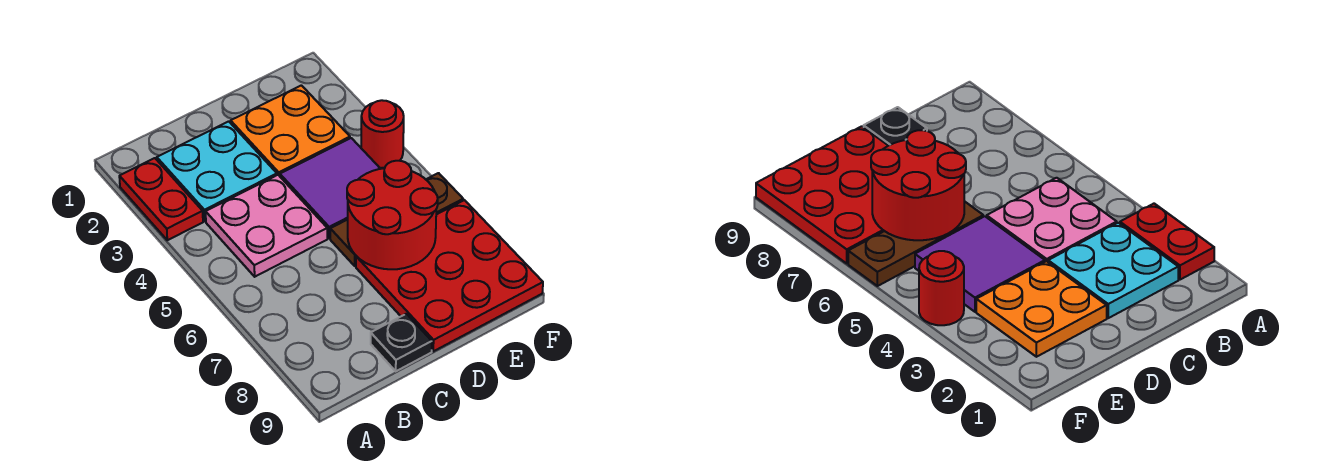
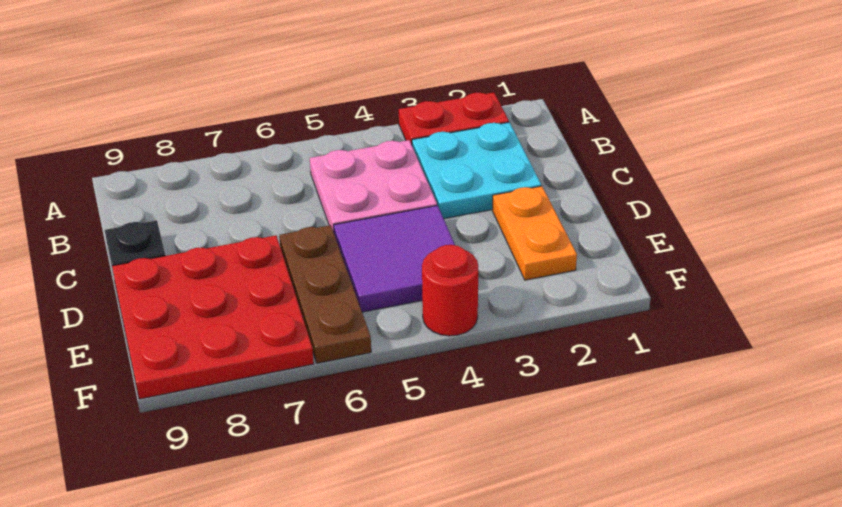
orange plate D2:E3 level 1 -> orange plate D2:E2 level 1
red round brick D6:E7 level 2 -> none

